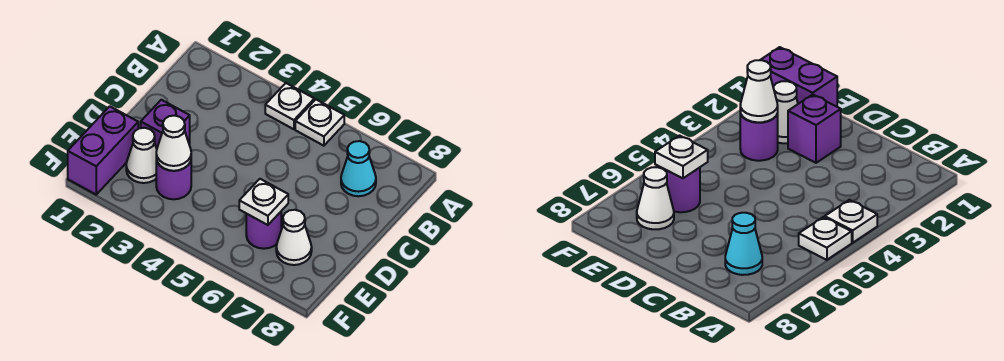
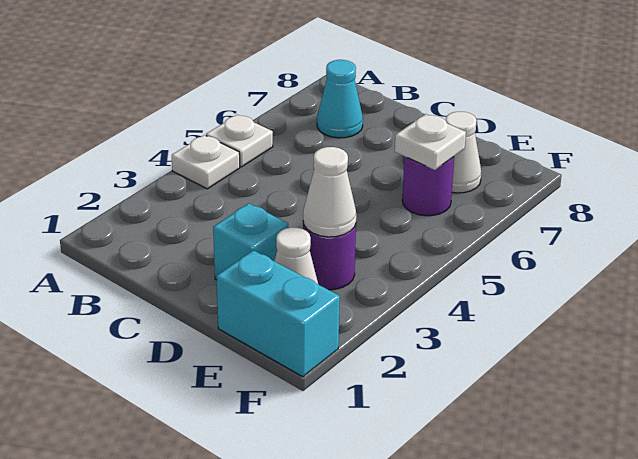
purple brick D2 level 1 -> cyan brick D2 level 1
purple brick E1:F1 level 1 -> cyan brick E1:F1 level 1

